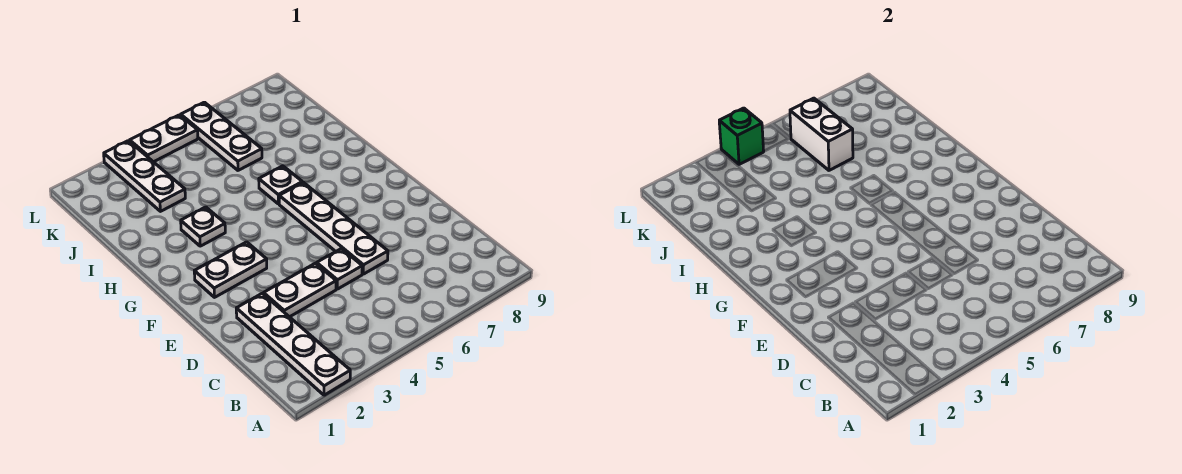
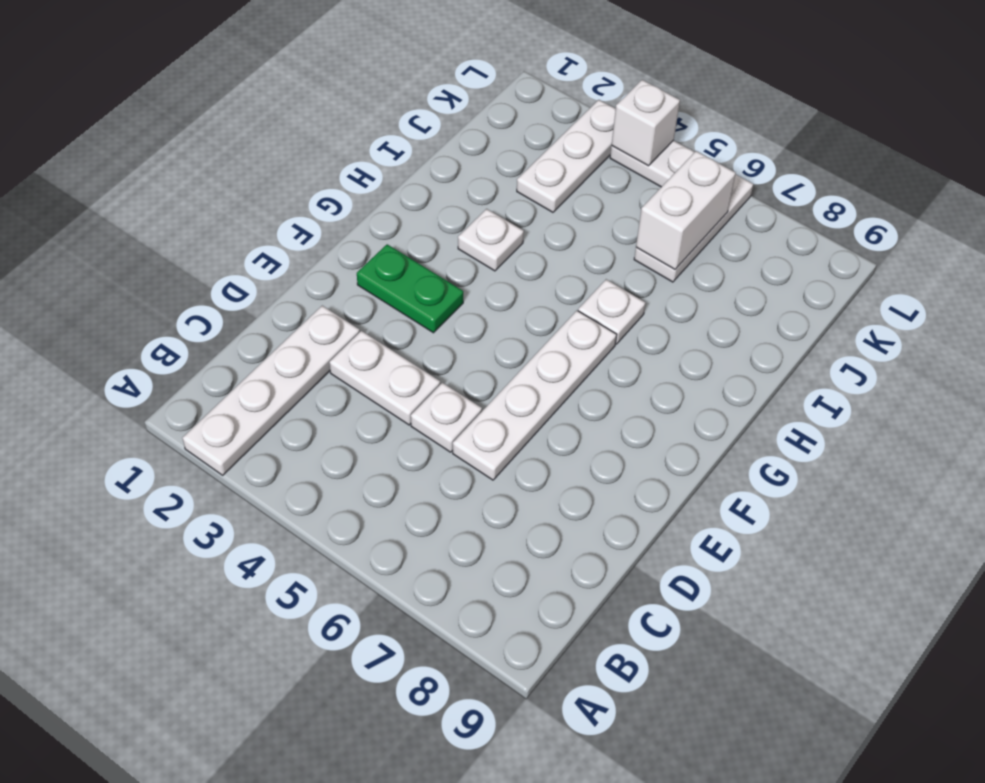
white plate F2:F3 level 1 -> green plate F2:F3 level 1
green brick L4 level 2 -> white brick L4 level 2

